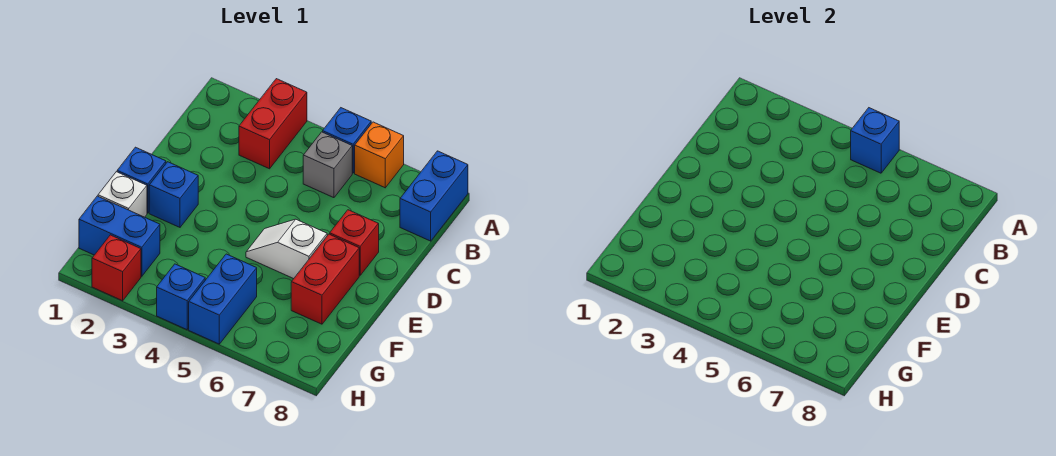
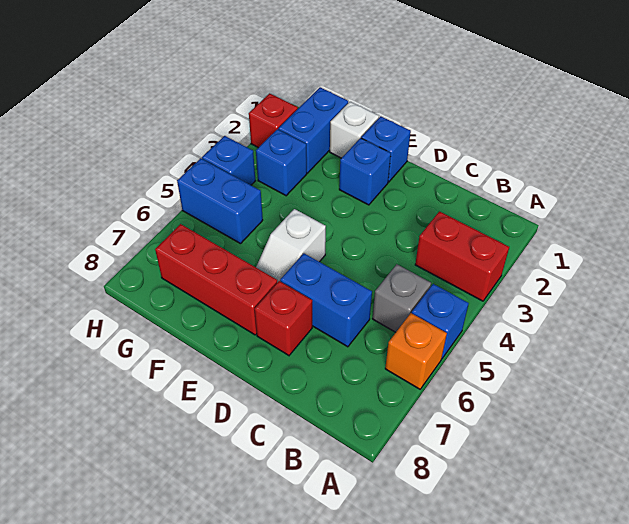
blue brick A5 level 2 -> blue brick G3 level 1
blue brick A8:B8 level 1 -> blue brick C6:D6 level 1
white slope E5:E6 level 1 top 6 -> white slope E5:E6 level 1 top 5
red brick E7:F7 level 1 -> red brick E7:G7 level 1

